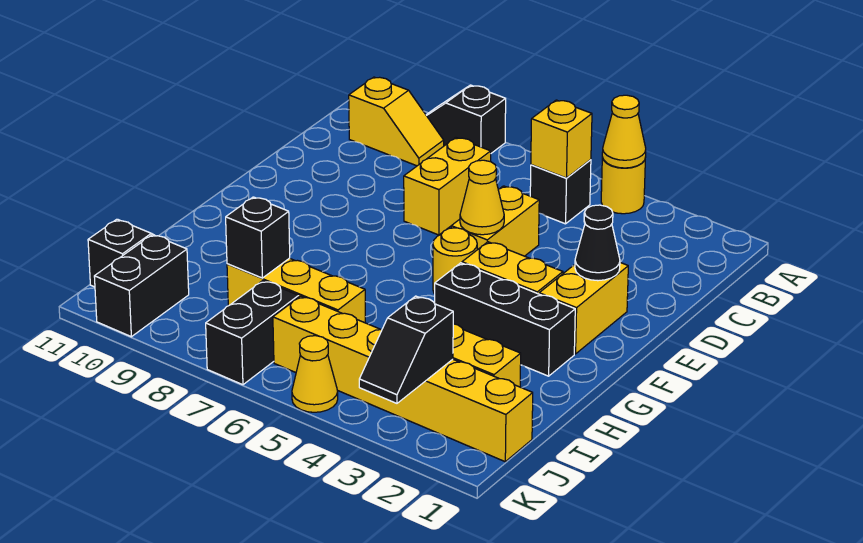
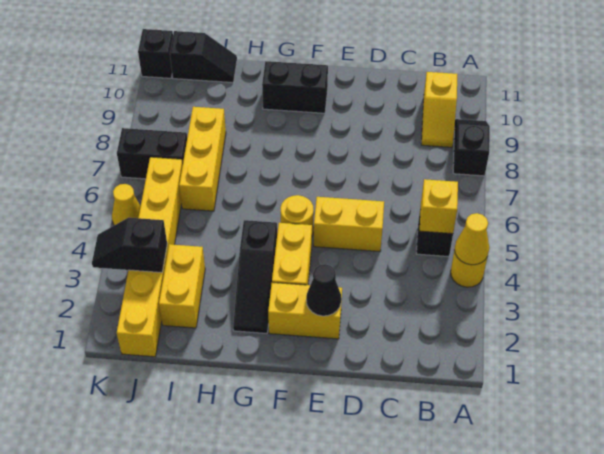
yellow brick C7:D7 level 1 -> none
yellow cone E5 level 2 -> none
black brick G2:G4 level 1 -> black slope G2:G4 level 1 top 4
black brick I8 level 2 -> black brick K11 level 1
black brick J10:K10 level 1 -> black brick F10:G10 level 1

